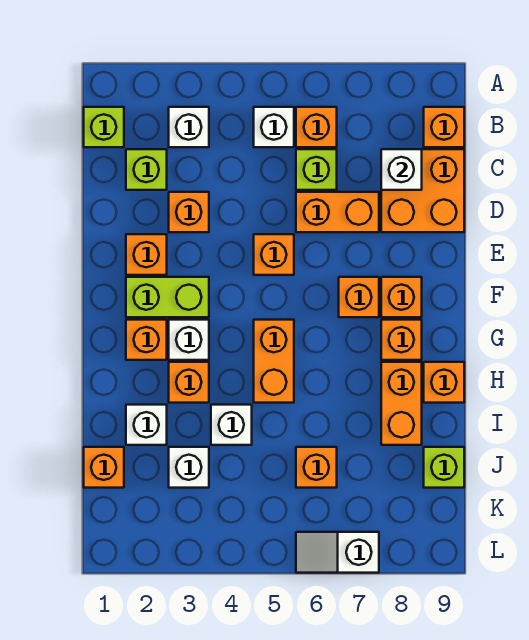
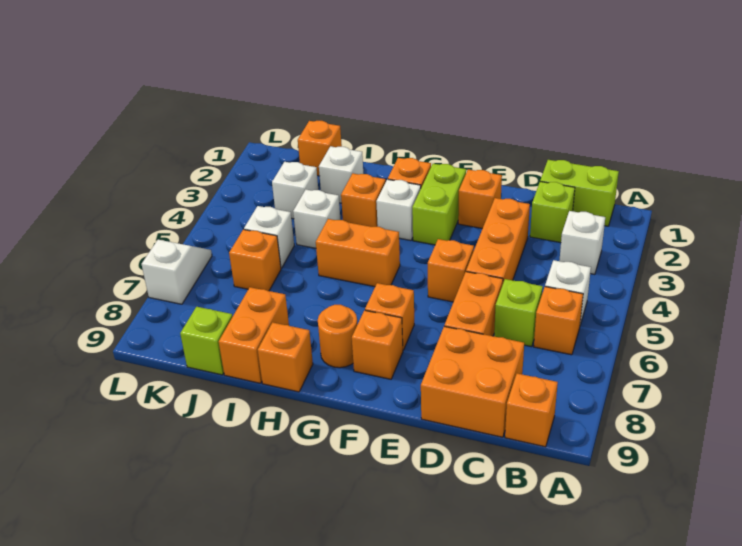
lime brick B1 level 1 -> lime brick B1:C1 level 1
white brick C8 level 2 -> white brick J5 level 1
orange brick D3 level 1 -> orange brick D3:D5 level 1
orange brick G8 level 1 -> orange round brick G8 level 1
orange brick H8:I8 level 1 -> orange brick I8:I9 level 1

